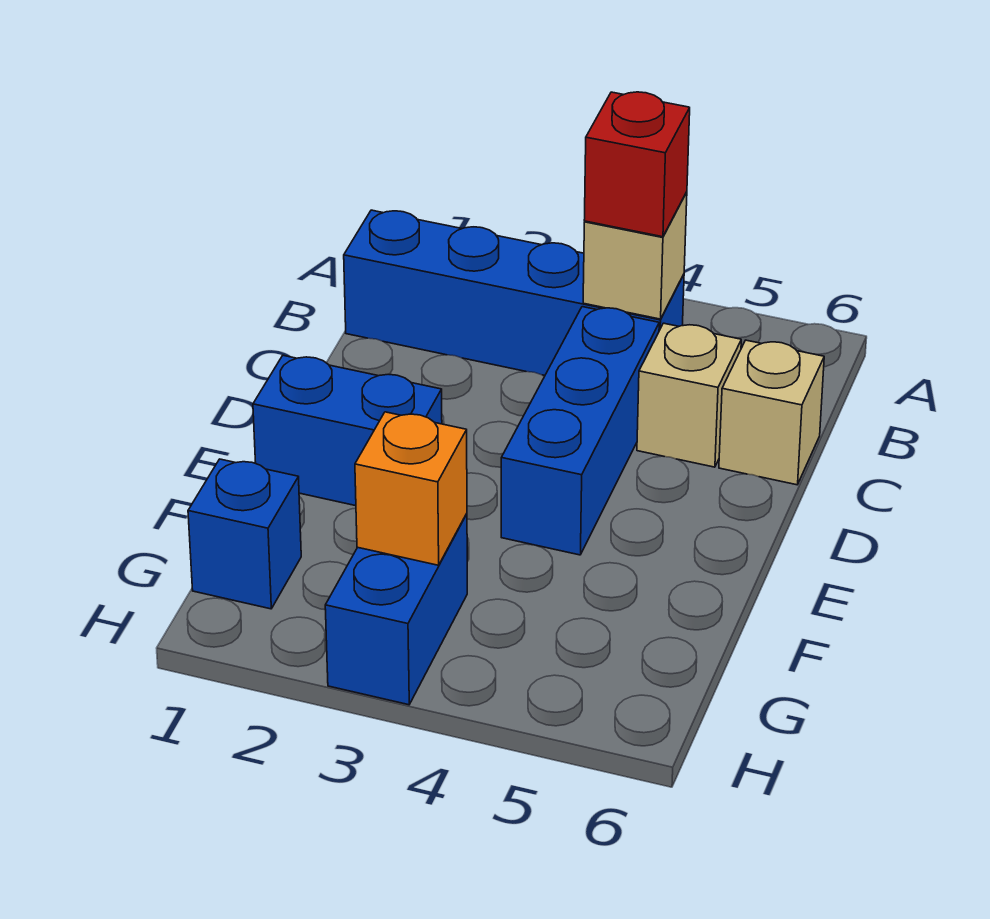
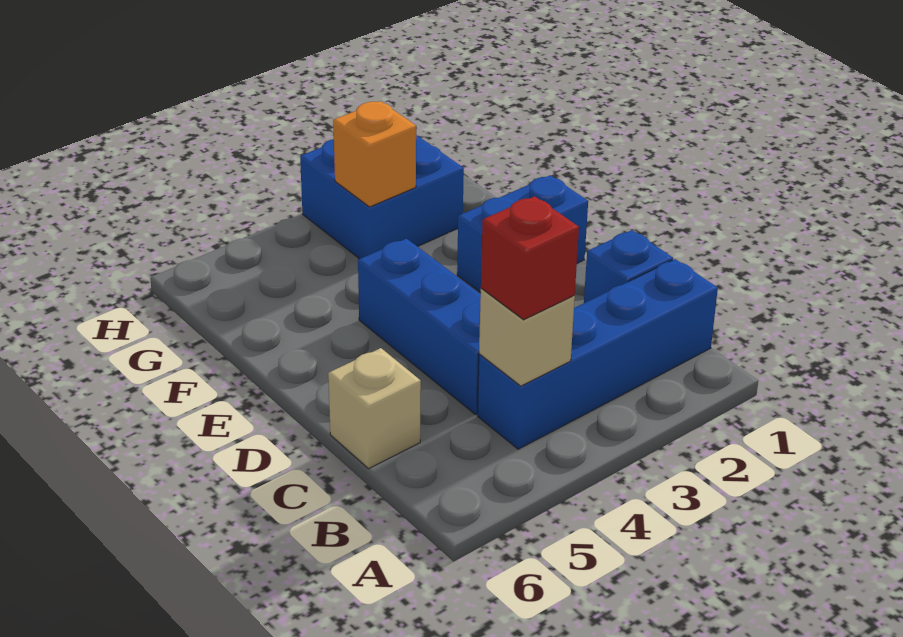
tan brick C5 level 1 -> none
blue brick G1 level 1 -> blue brick C1 level 1
blue brick G3:H3 level 1 -> blue brick G2:H3 level 1

